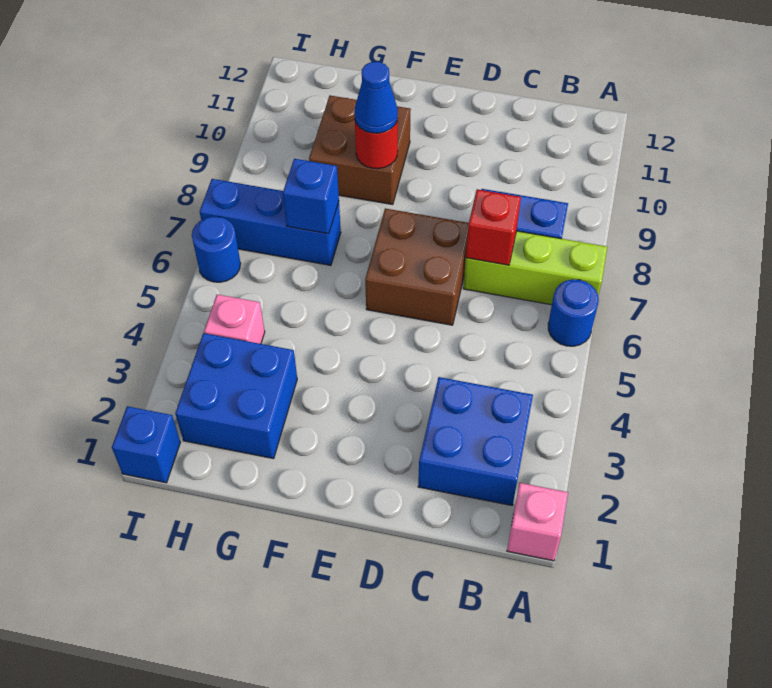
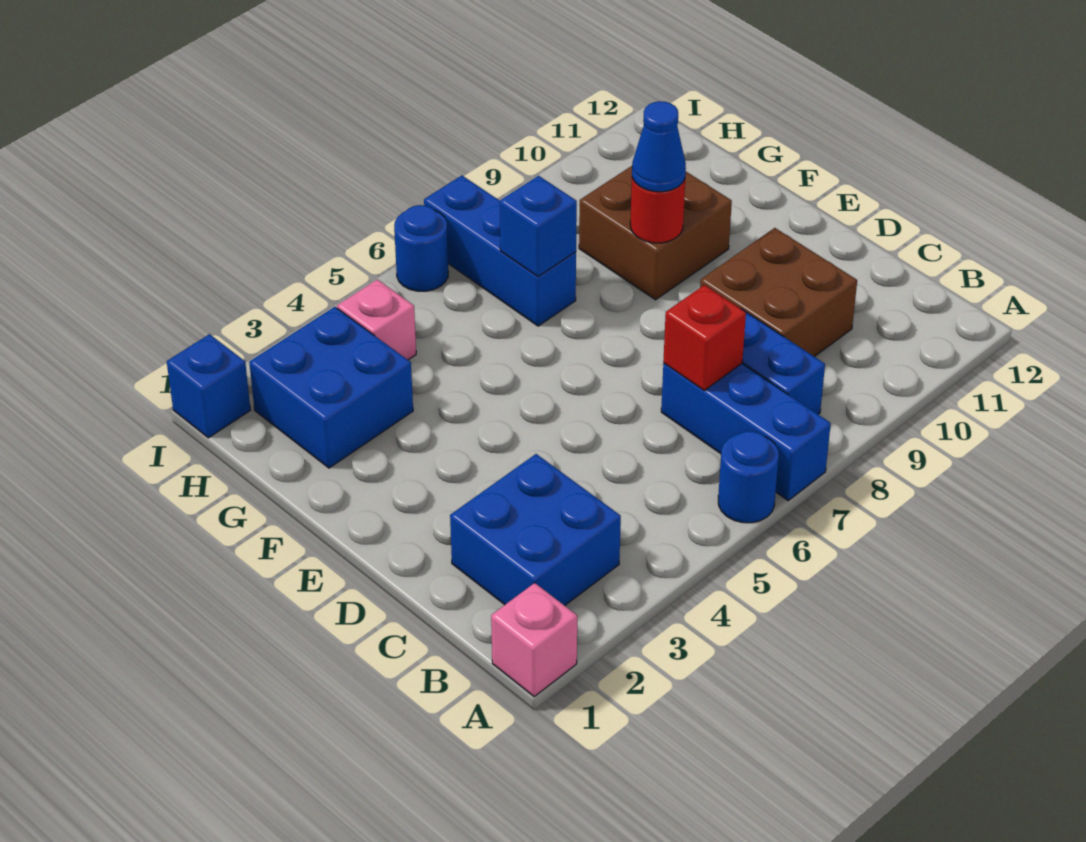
lime brick A7:C7 level 1 -> blue brick A7:C7 level 1
brown brick D6:E7 level 1 -> brown brick C9:D10 level 1

